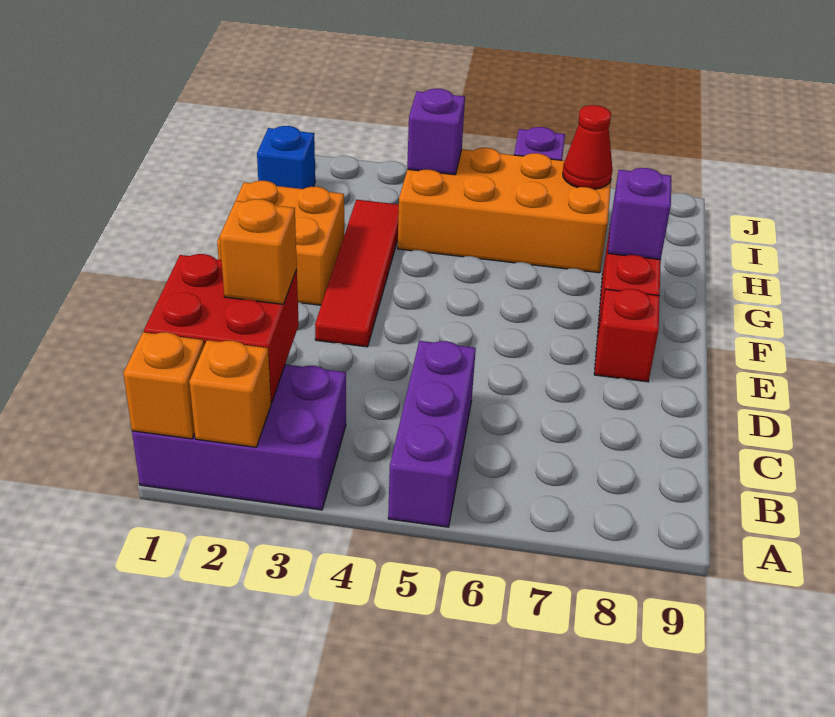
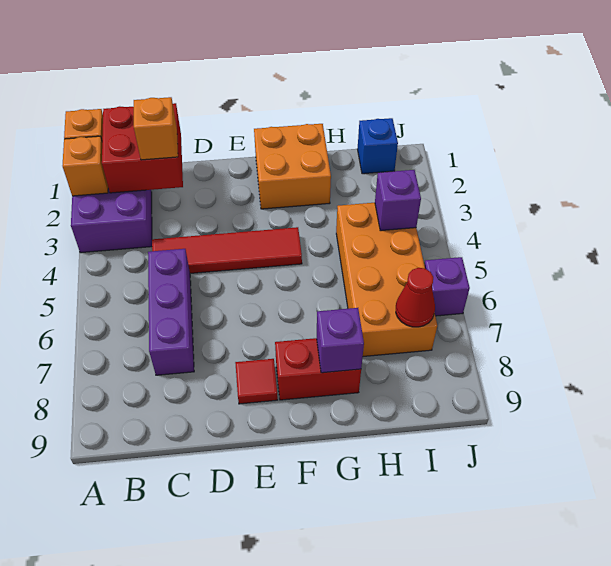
purple brick A5:C5 level 1 -> purple brick C5:C7 level 1
red tile E3:H3 level 1 -> red tile C4:F4 level 1
red brick E8 level 1 -> red tile E8 level 1

